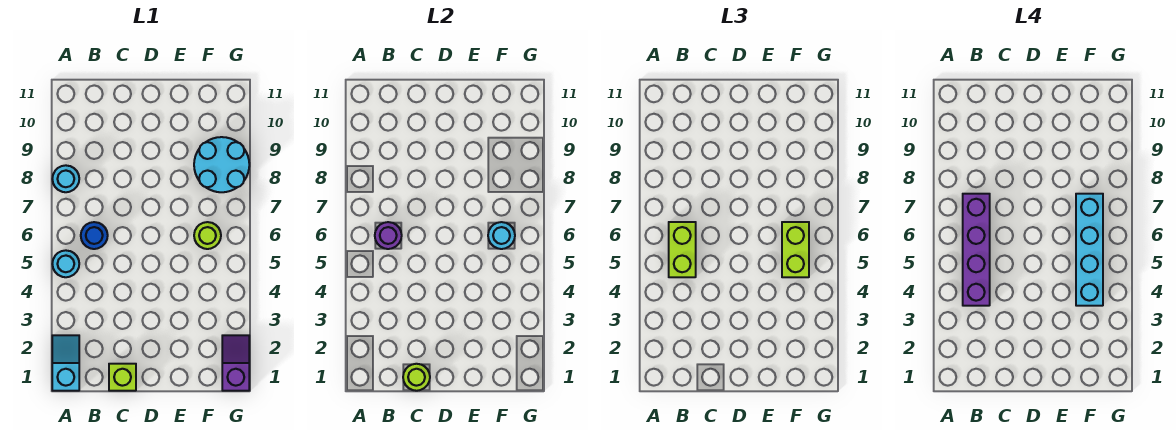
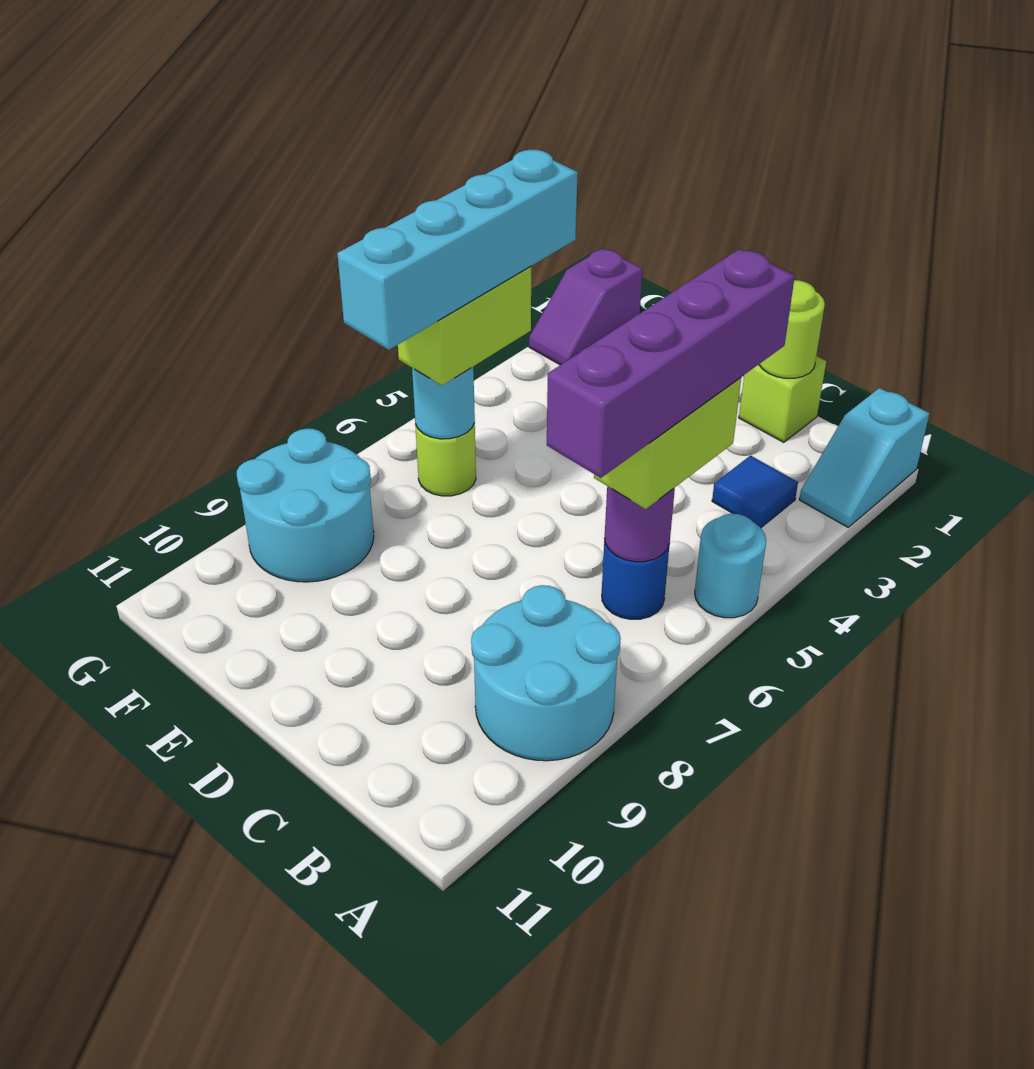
cyan round brick A8 level 1 -> cyan round brick A8:B9 level 1
none -> blue tile B3 level 1

